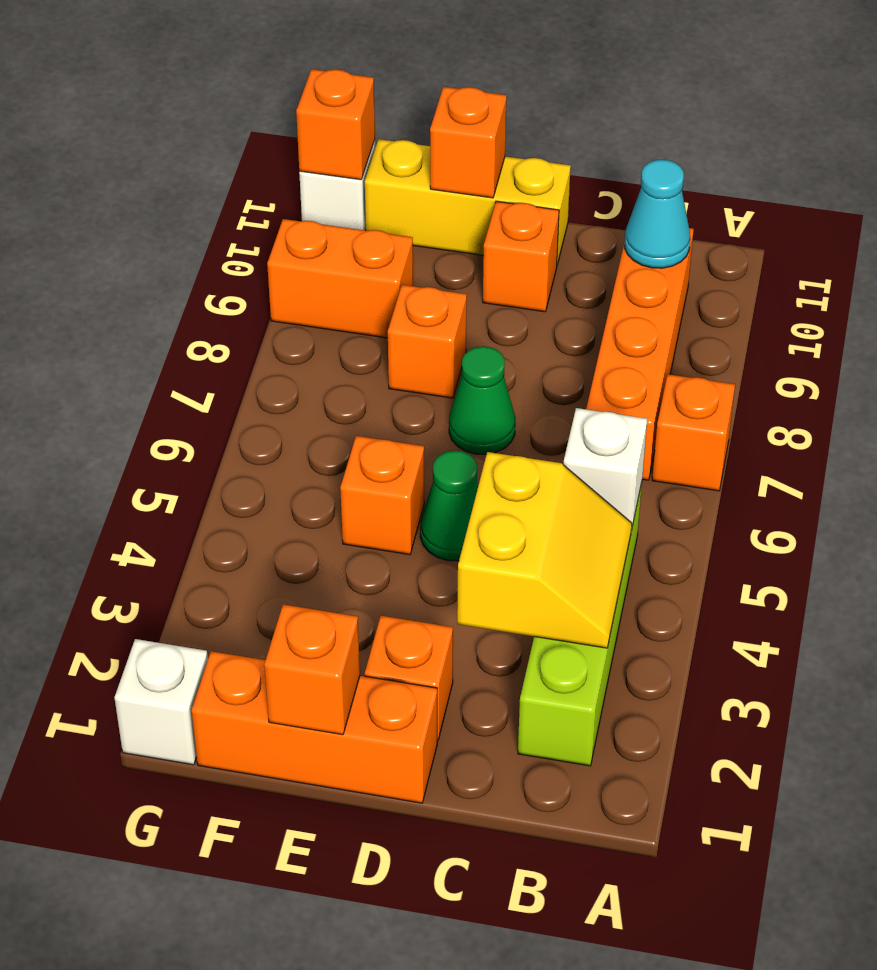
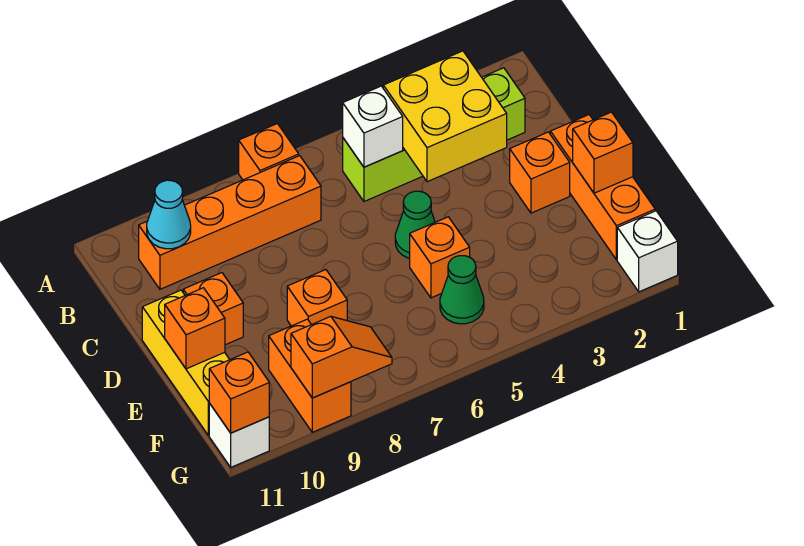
yellow slope B3:C4 level 2 top C -> yellow brick B3:C4 level 2
green cone D7 level 1 -> green cone F5 level 1
none -> orange slope G8:G9 level 2 top 9

